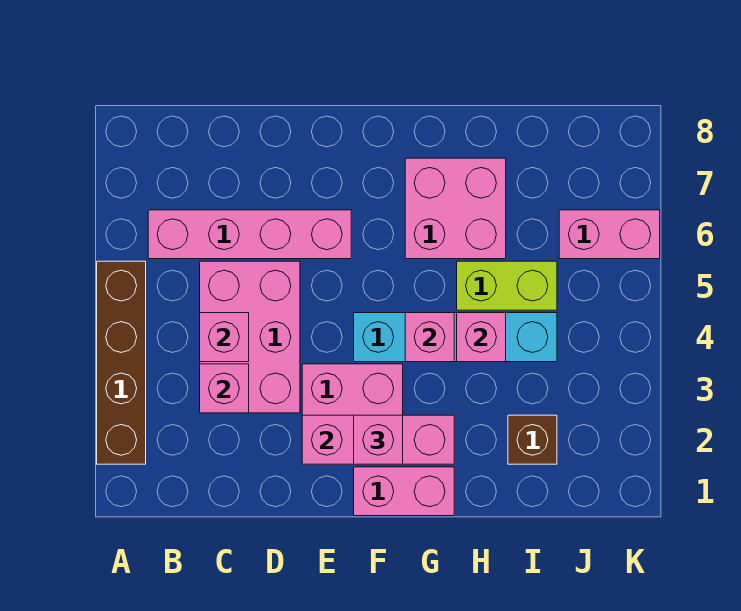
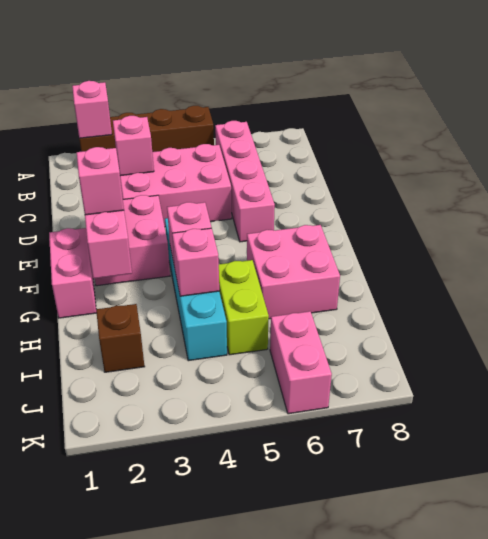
pink brick C4 level 2 -> pink brick A2 level 2

